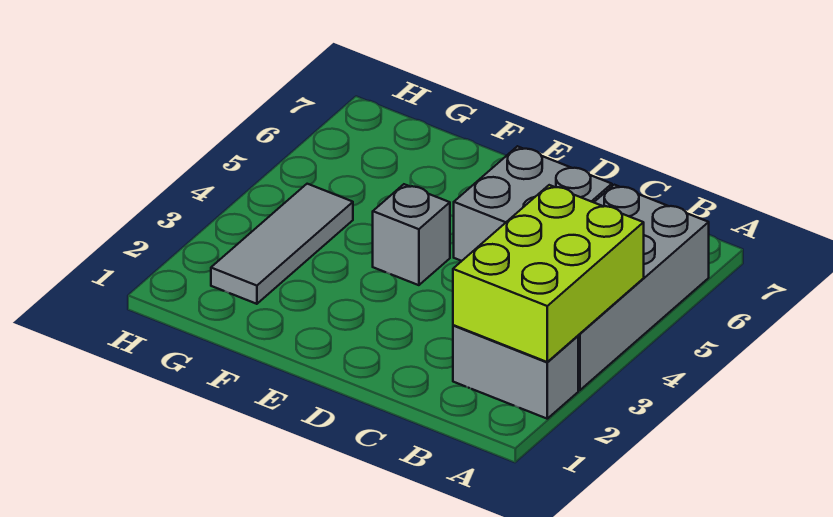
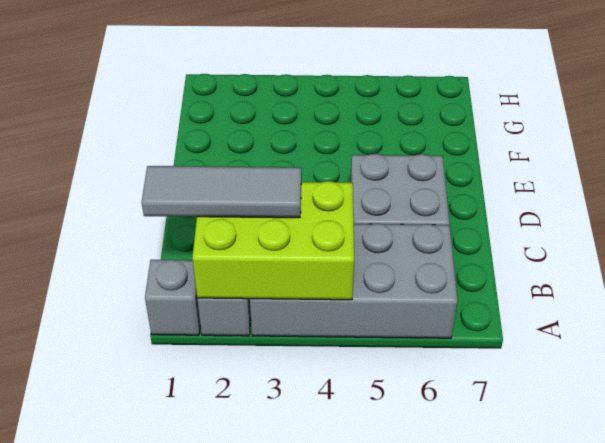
grey brick E4 level 1 -> grey brick A1 level 1
grey tile G2:G4 level 1 -> grey tile B1:B3 level 3

